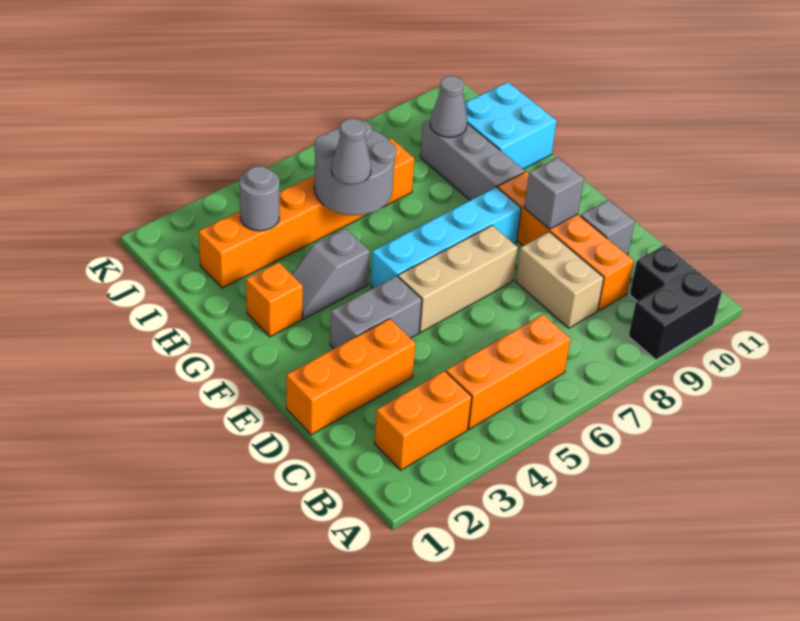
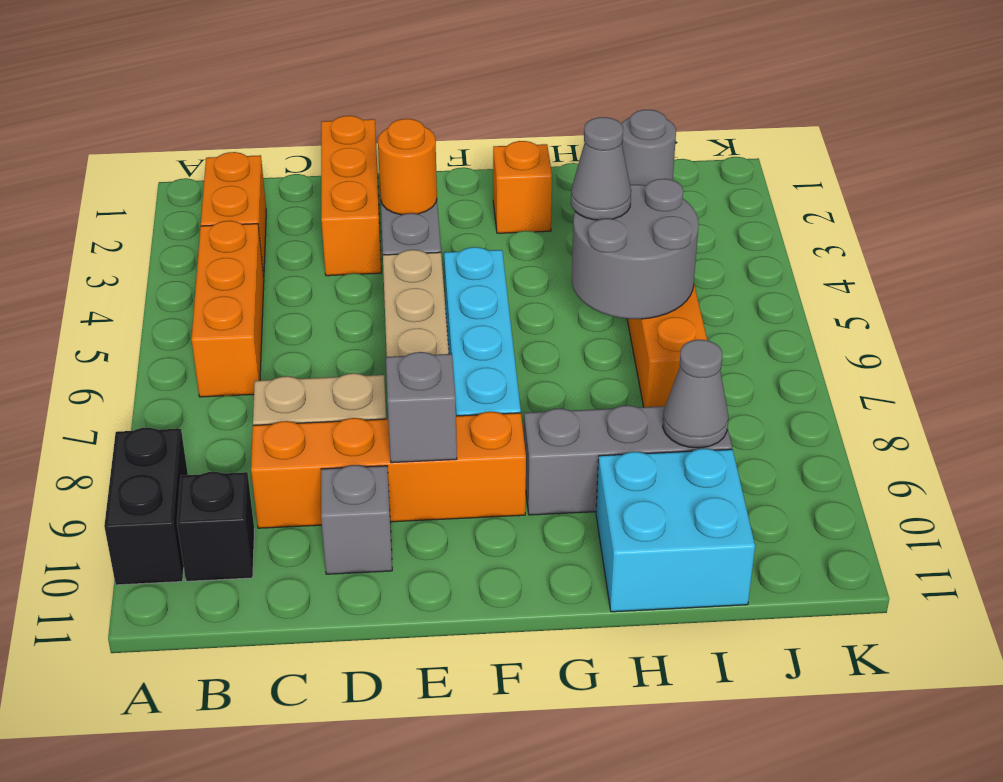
none -> orange round brick E3 level 2
grey slope G3:G4 level 1 top 4 -> none

